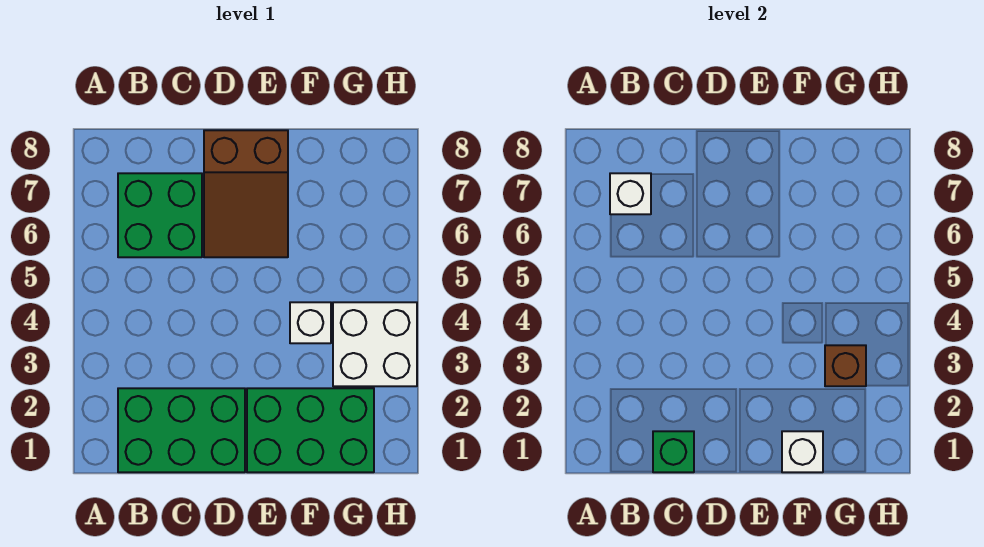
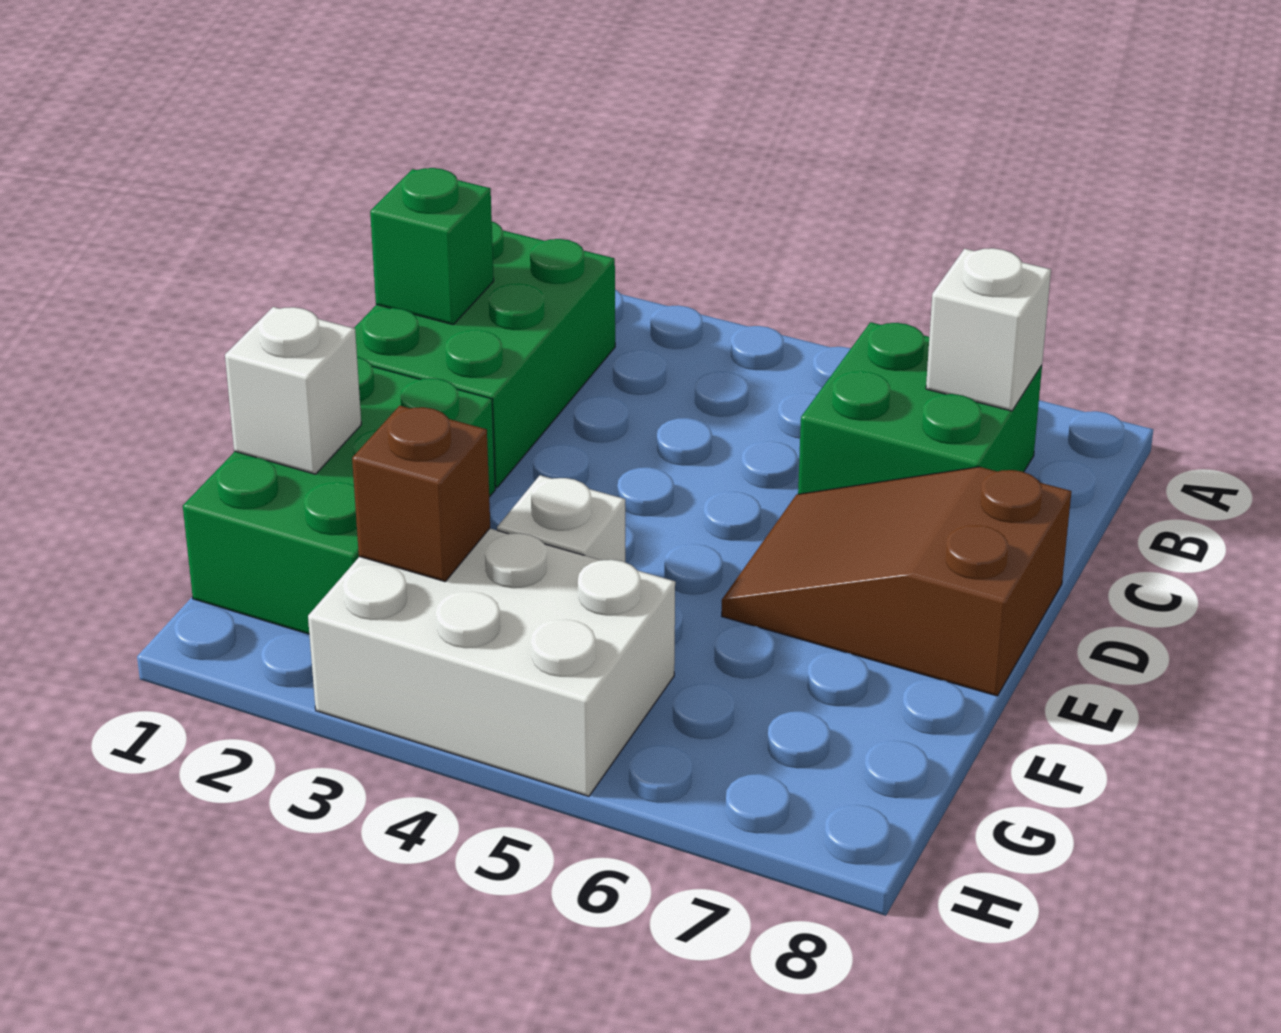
white brick G3:H4 level 1 -> white brick G3:H5 level 1

